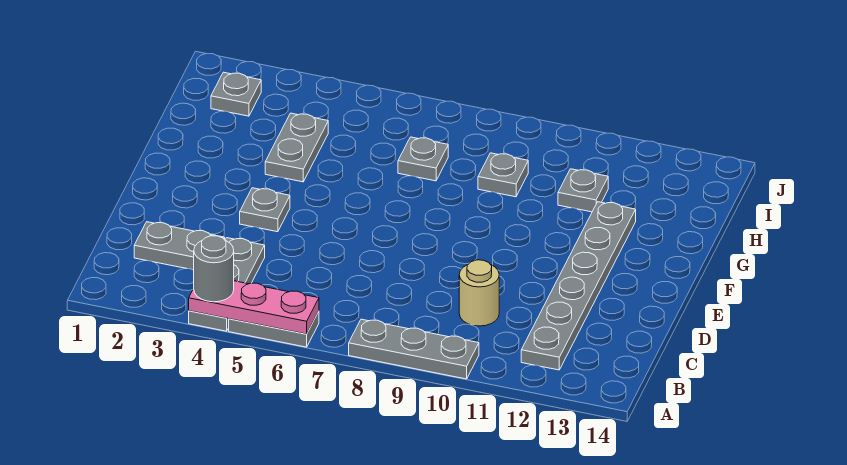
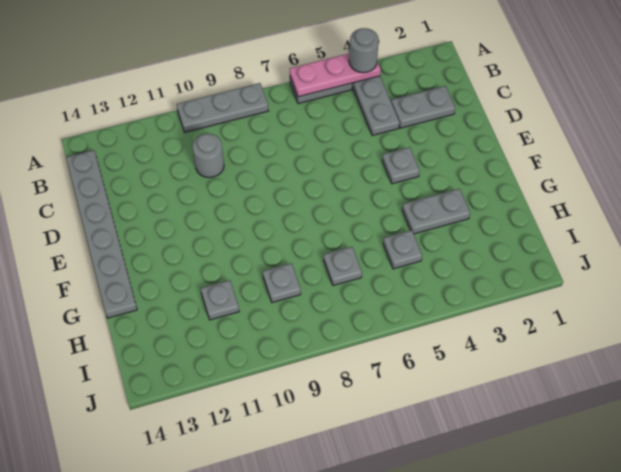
grey plate B12:G12 level 1 -> grey plate B14:G14 level 1
tan round brick C10 level 1 -> grey round brick C10 level 1
grey plate G4:H4 level 1 -> grey plate G3:G4 level 1
grey plate I2 level 1 -> grey plate H5 level 1

